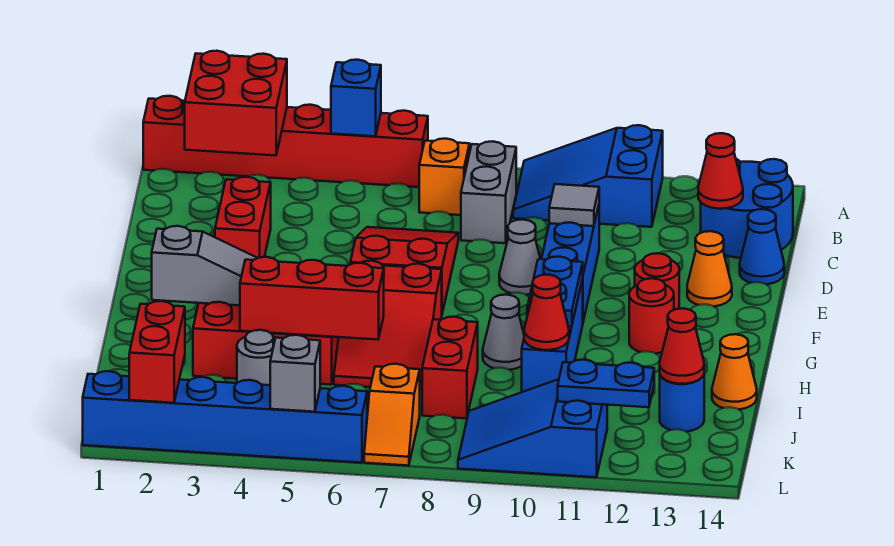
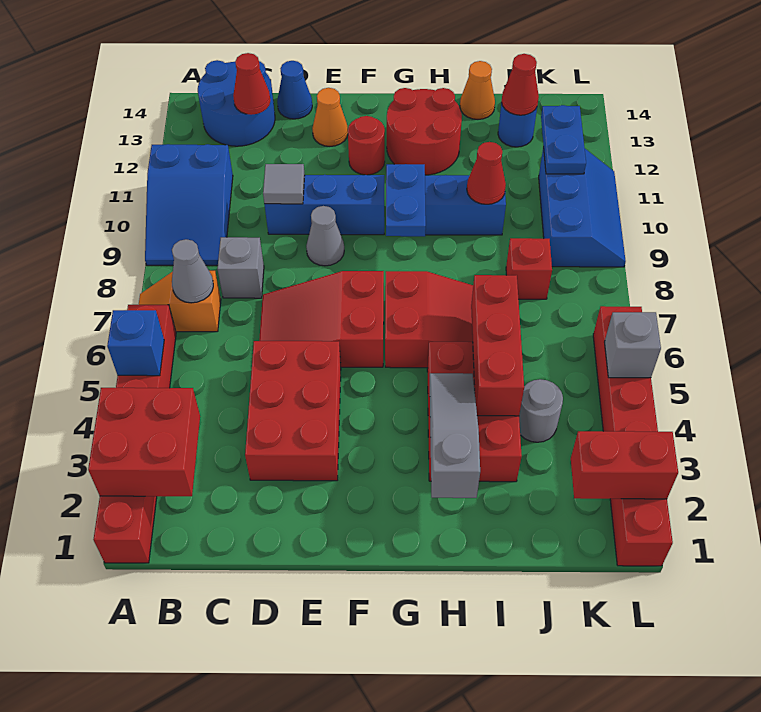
grey brick B8:C8 level 1 -> grey brick C8 level 1
red brick D3:E3 level 1 -> red brick D3:E5 level 1
blue plate G10:H10 level 2 -> blue plate G9:G10 level 2
red round brick G12 level 1 -> red round brick G12:H13 level 1
grey cone H9 level 1 -> grey cone B7 level 2
red brick I8:J8 level 1 -> red brick J8 level 1
orange slope K7:L7 level 1 top K -> none
blue slope K9:L11 level 1 top 11 -> blue slope K9:L11 level 1 top K
blue brick L1:L6 level 1 -> red brick L1:L6 level 1

